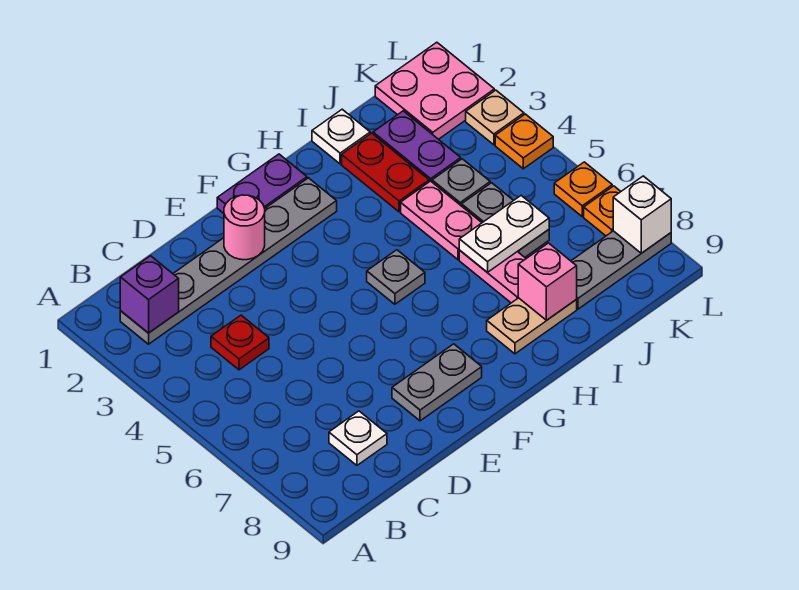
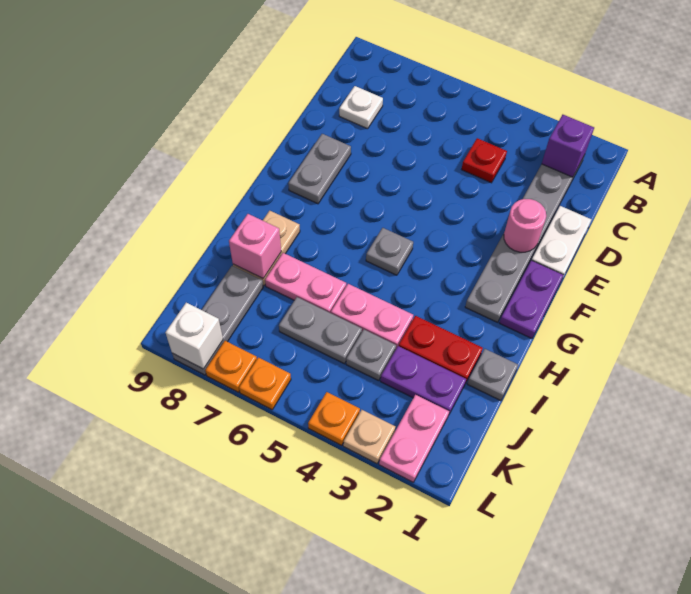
white plate I1 level 1 -> grey plate I1 level 1
white plate I6:J6 level 2 -> white plate D1:E1 level 1
pink plate K1:L2 level 1 -> pink plate K2:L2 level 1

